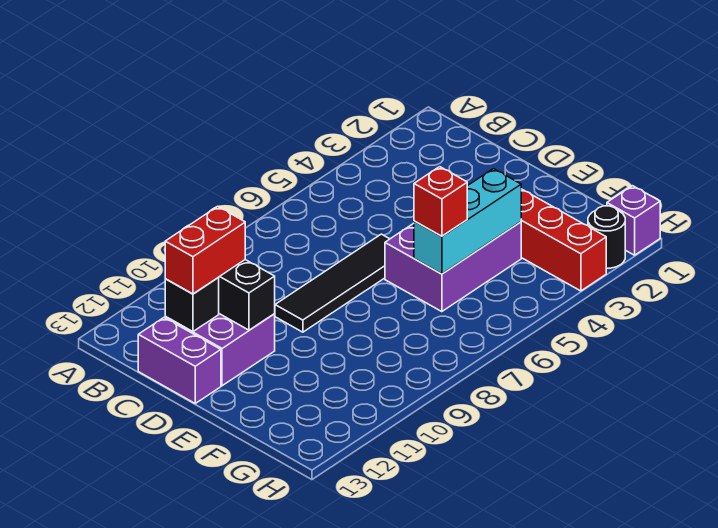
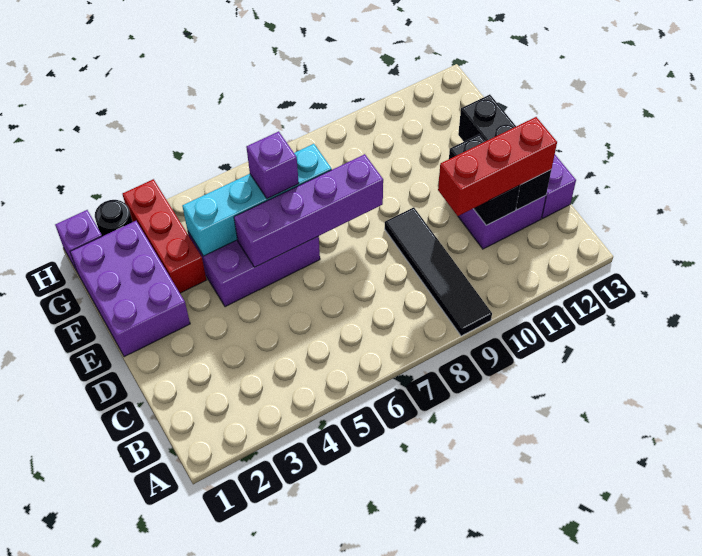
red brick C11:C12 level 3 -> red brick C10:C12 level 3
black brick C12 level 2 -> black brick C12:E12 level 2
black tile D6:D9 level 1 -> black tile A9:D9 level 1
none -> purple brick E1:G2 level 1
none -> purple brick E5:E8 level 2
cyan brick F4:F6 level 2 -> cyan brick F4:F7 level 2
red brick F6 level 3 -> purple brick F6 level 3

